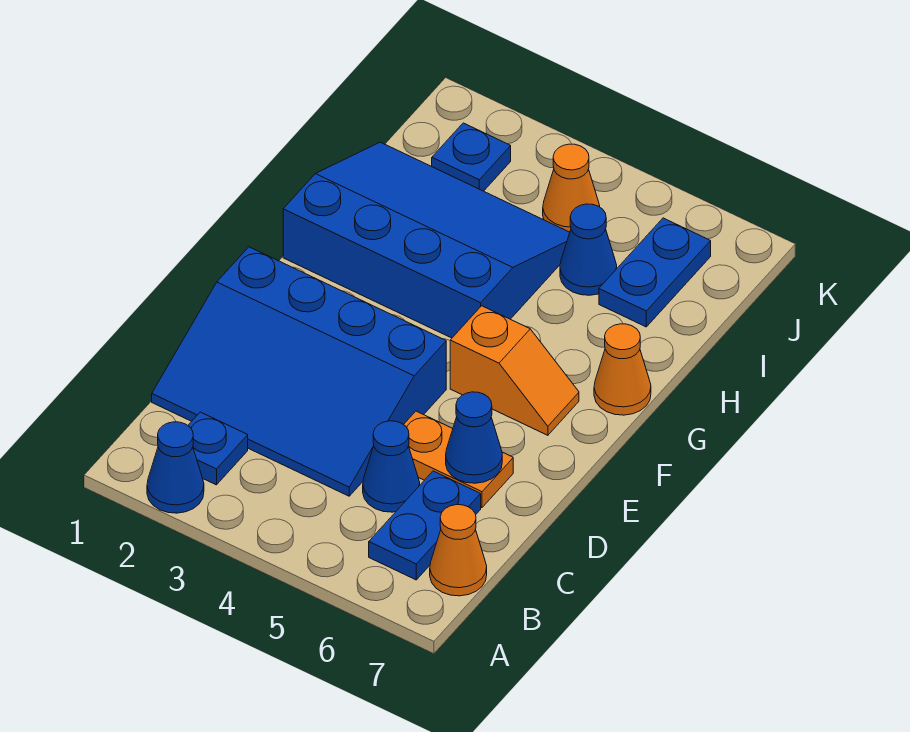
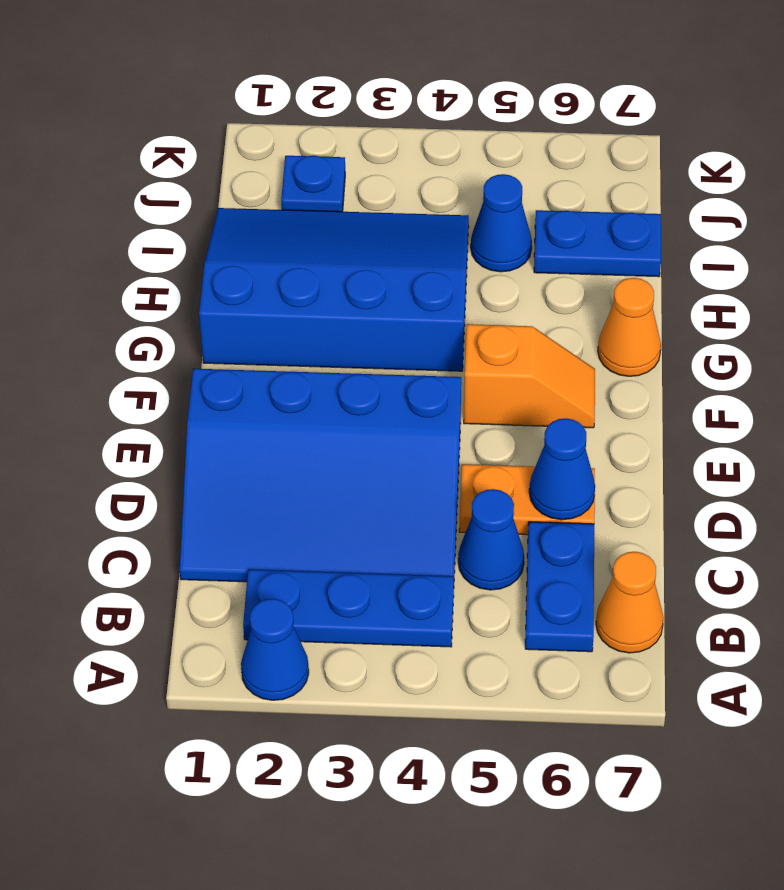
blue plate B2 level 1 -> blue plate B2:B4 level 1
blue plate I6:J6 level 1 -> blue plate I6:I7 level 1
orange cone J4 level 1 -> none

